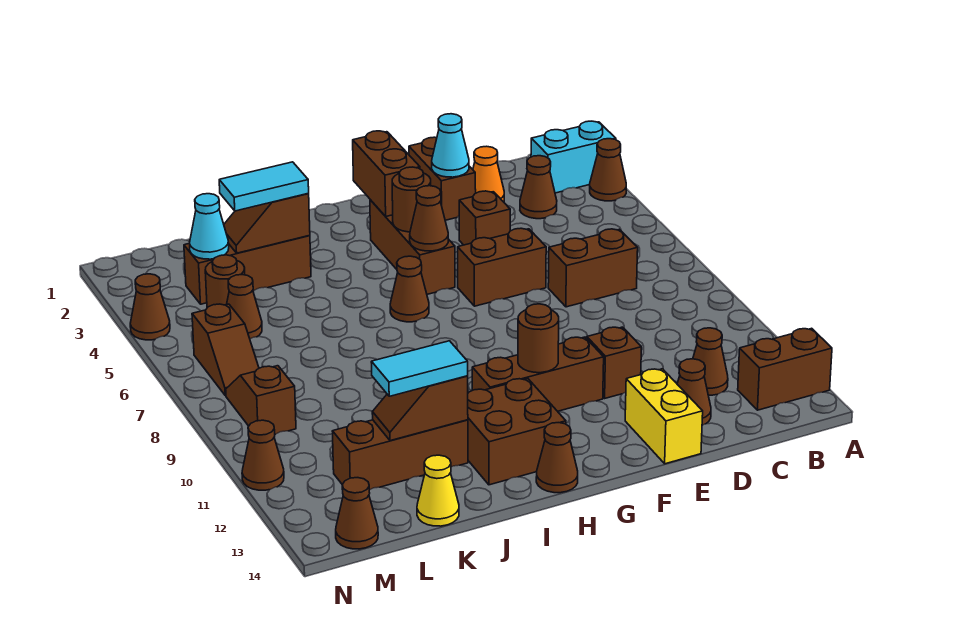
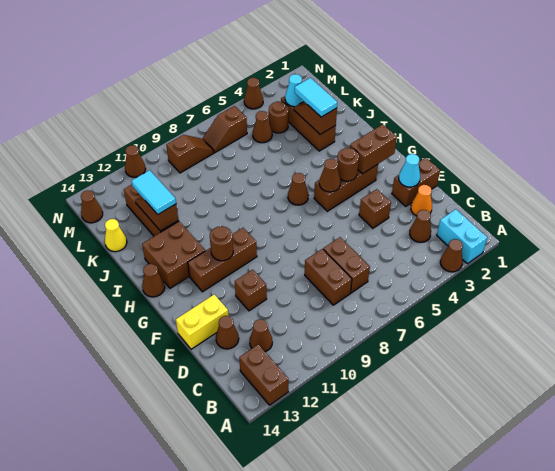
brown brick E6:F6 level 1 -> brown brick C8:D8 level 1
brown brick F11:H11 level 1 -> brown brick G10:G12 level 1

